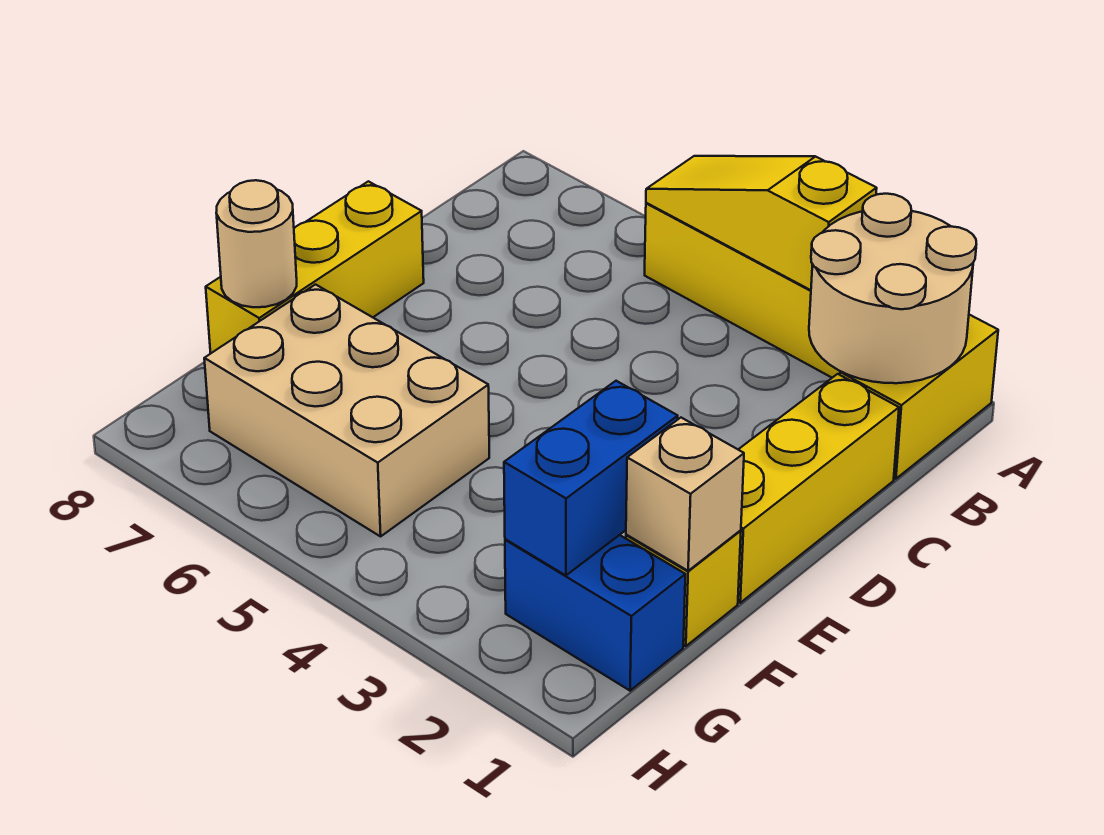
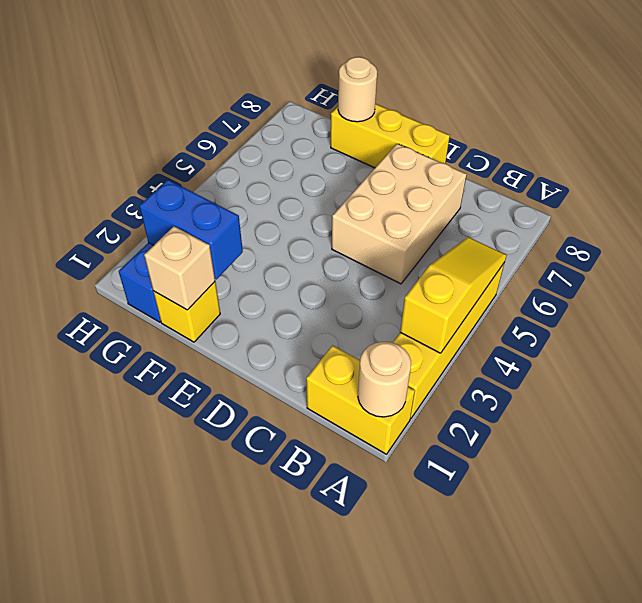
tan round brick A1:B2 level 2 -> tan round brick A1 level 2
yellow brick C1:E1 level 1 -> none
tan brick F5:G7 level 1 -> tan brick C5:D7 level 1

